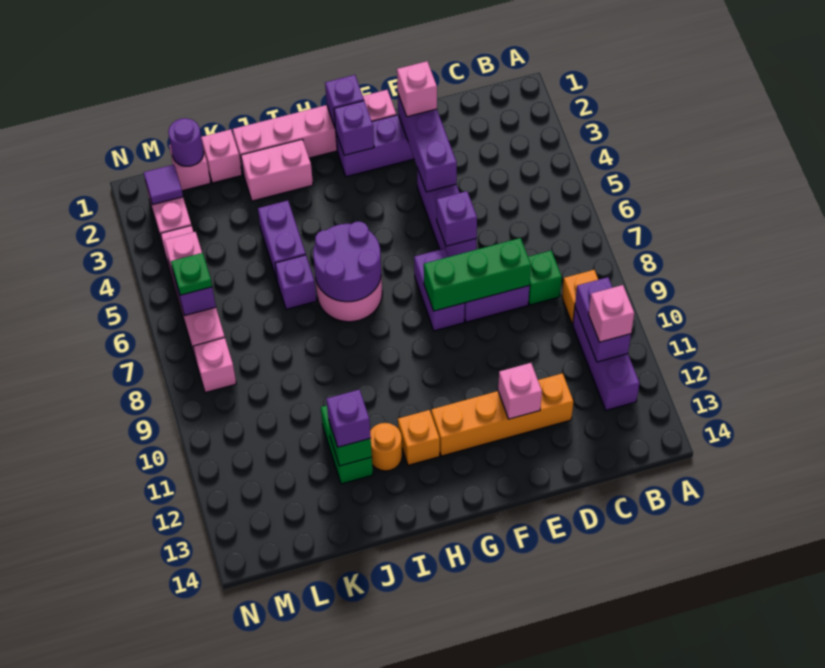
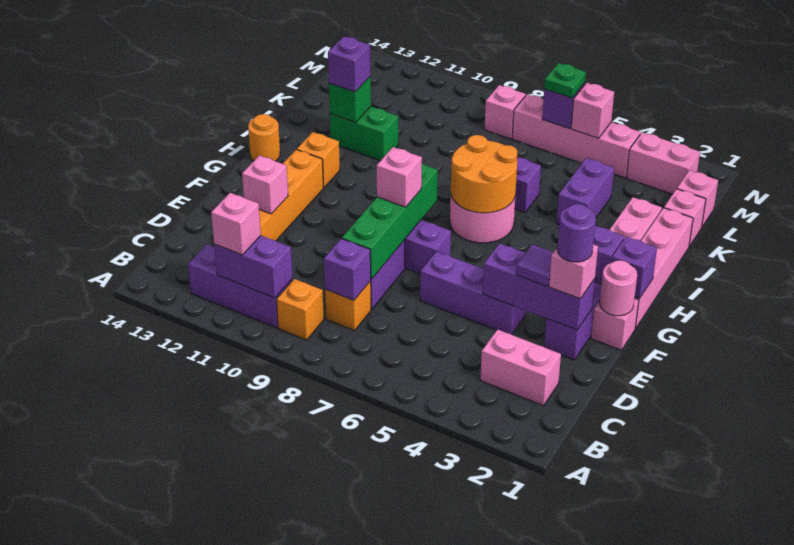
none -> pink brick C2:C3 level 1
green brick C8 level 1 -> orange brick C8 level 1
green brick D8:F8 level 2 -> green brick D8:G8 level 2
purple brick E6 level 2 -> purple brick C8 level 2
none -> pink round brick F1 level 2
none -> pink brick F8 level 3
purple round brick H6:I7 level 2 -> orange round brick H6:I7 level 2
orange round brick I12 level 1 -> orange round brick H14 level 1
purple brick J4:J5 level 1 -> purple brick J4:K4 level 1
purple round brick L1 level 2 -> purple round brick E2 level 4
purple tile M2 level 2 -> purple tile E3 level 3

